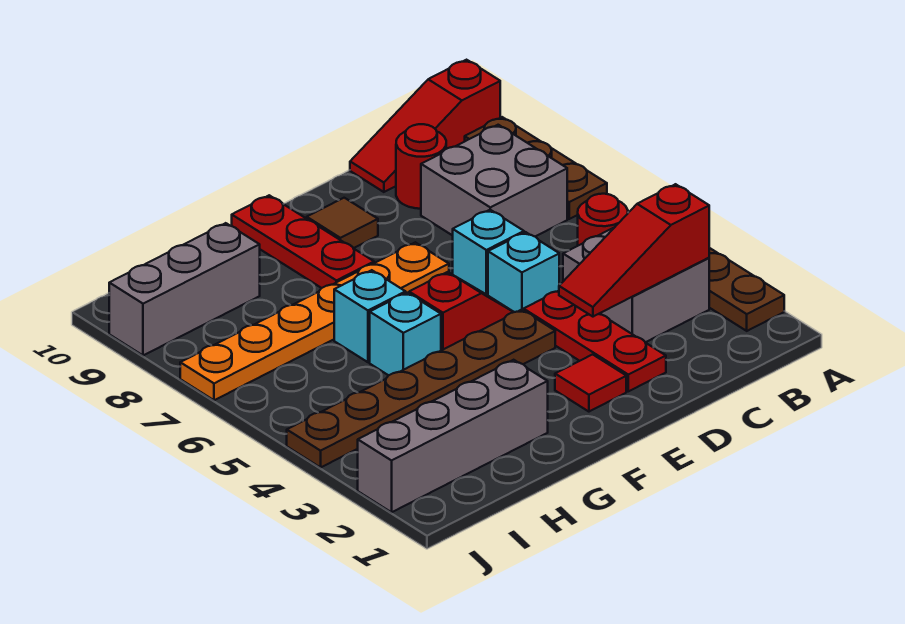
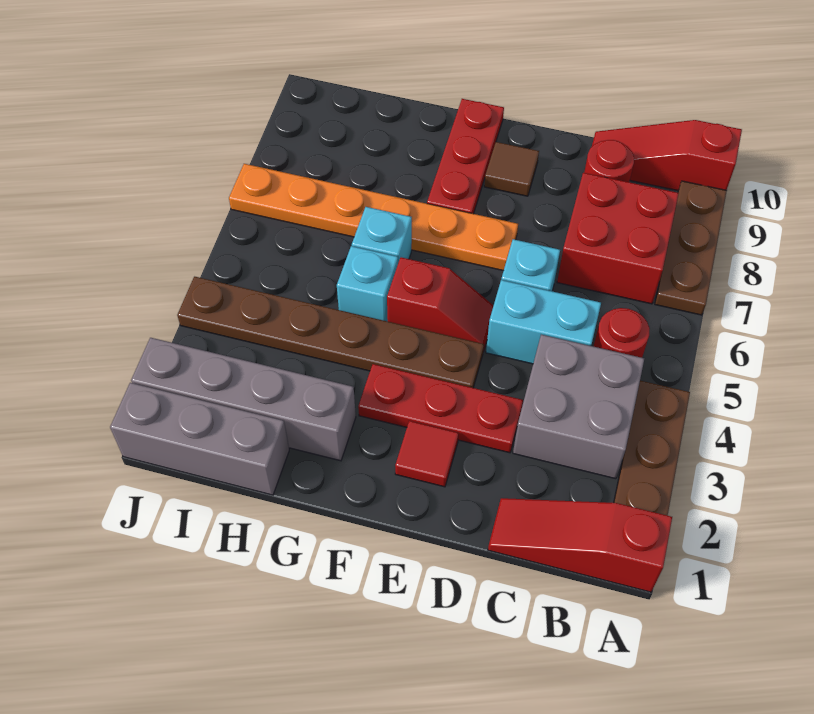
red slope B3:D3 level 2 top B -> red slope A1:C1 level 1 top A
grey brick B7:C8 level 1 -> red brick B7:C8 level 1
red plate D2:D4 level 1 -> red plate D3:F3 level 1
cyan brick D5 level 1 -> cyan brick C5:D5 level 1
grey brick H9:J9 level 1 -> grey brick H1:J1 level 1

